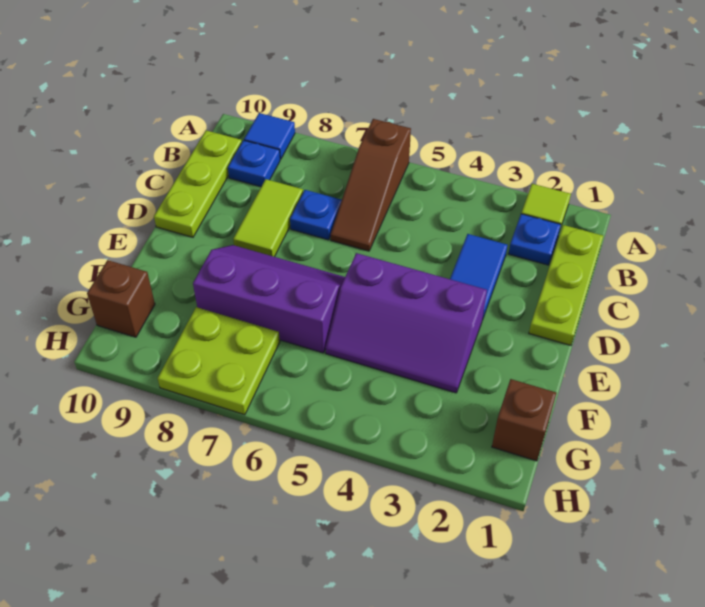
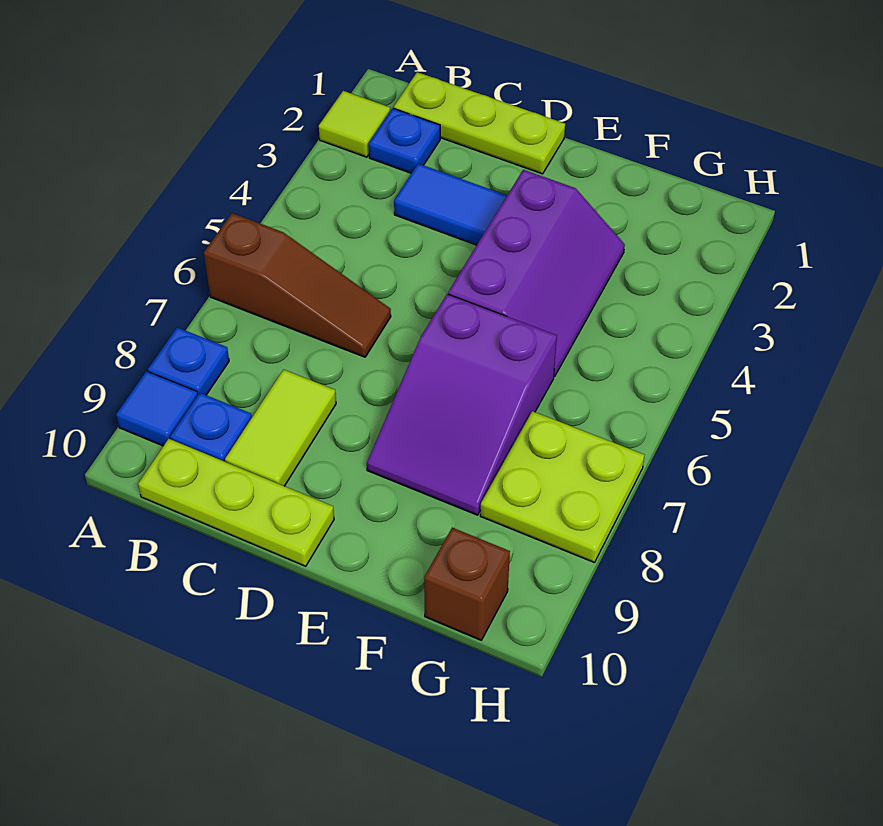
blue plate C7 level 1 -> blue plate A8 level 1
lime tile C8:D8 level 1 -> lime tile C8:C9 level 1
purple slope E6:F8 level 1 top F -> purple slope E6:F8 level 1 top 6
brown brick G1 level 1 -> none

